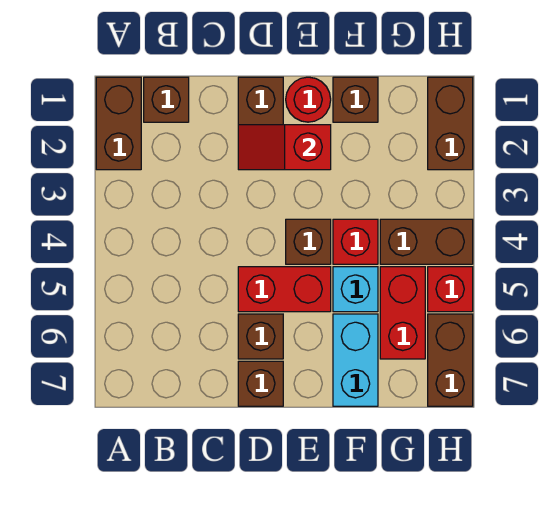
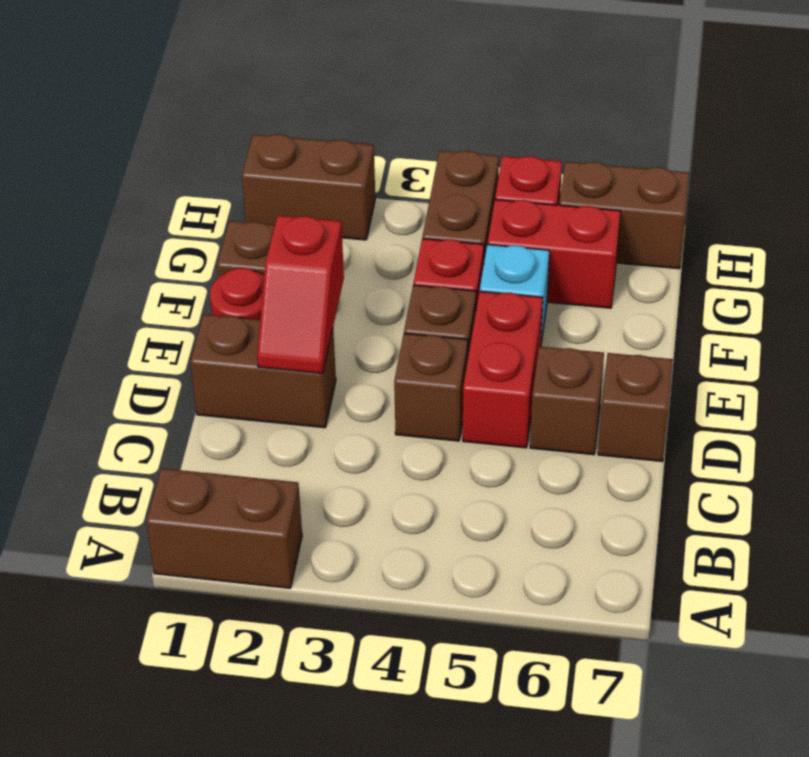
brown brick B1 level 1 -> brown brick D4 level 1
cyan brick F6:F7 level 1 -> none

